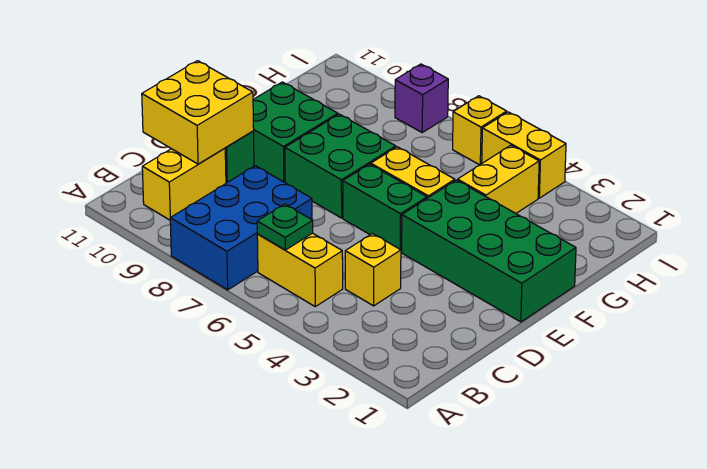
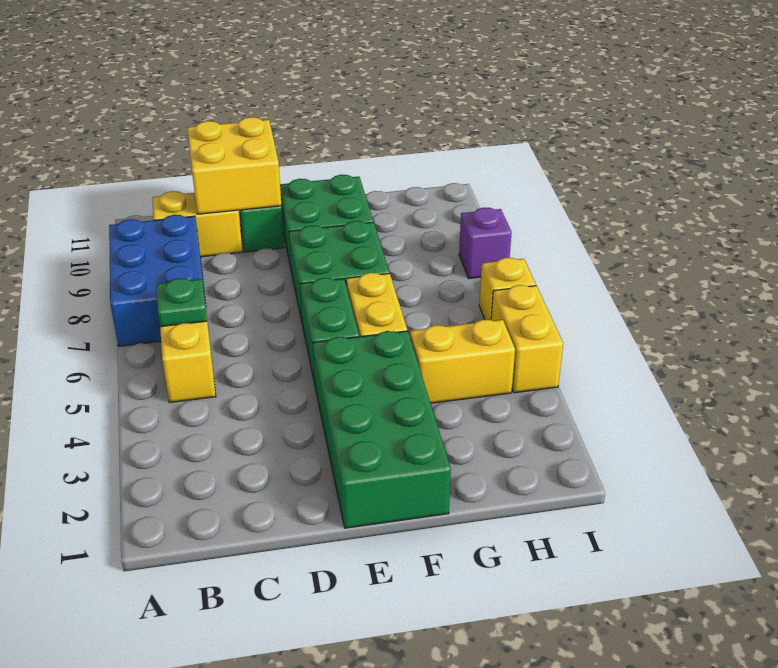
blue brick A7:C8 level 1 -> blue brick A7:B9 level 1
yellow brick C4 level 1 -> none

